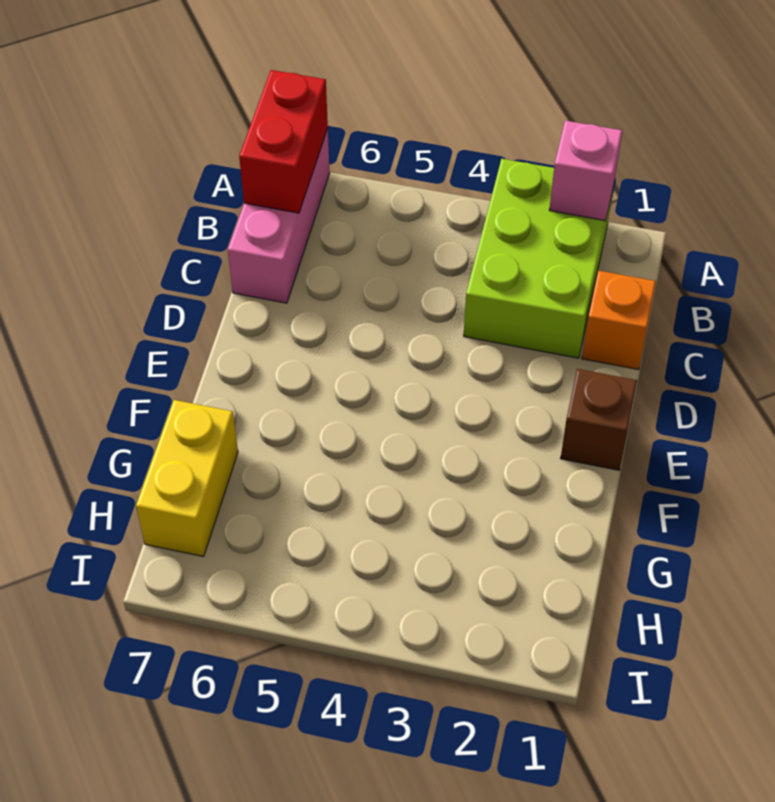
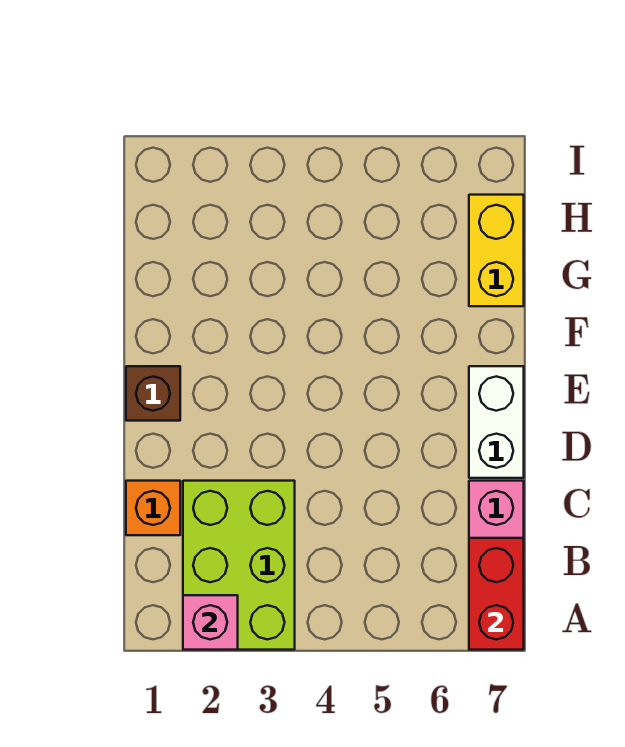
none -> white brick D7:E7 level 1

